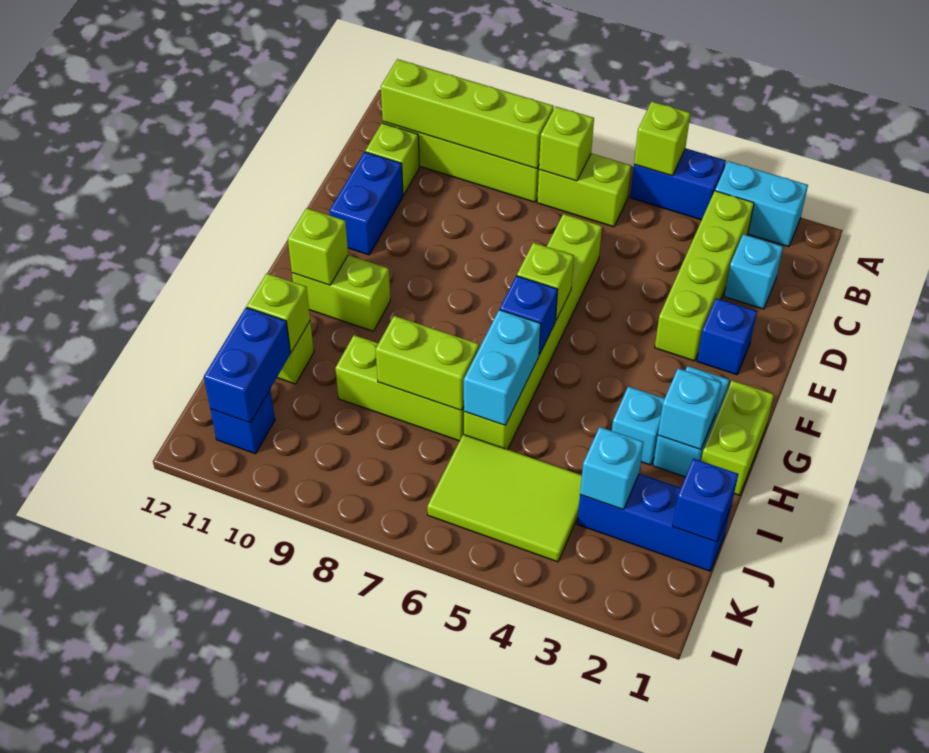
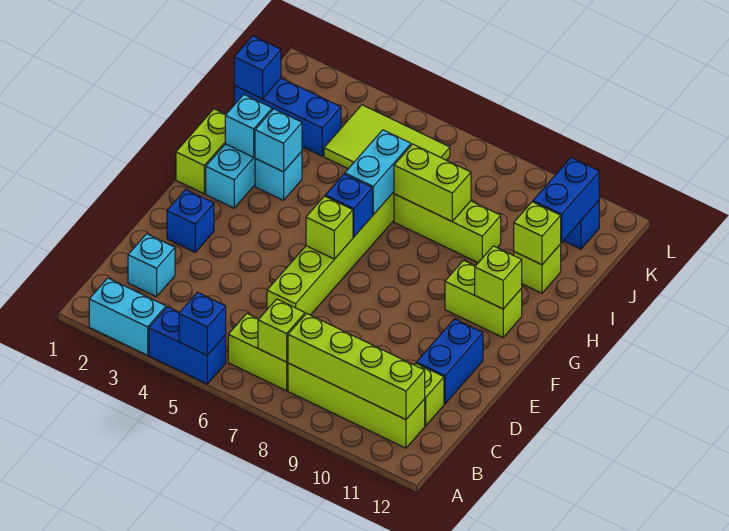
lime brick A5 level 2 -> blue brick A5 level 2
lime brick B3:E3 level 1 -> none
cyan brick J3 level 2 -> cyan brick H3 level 2

